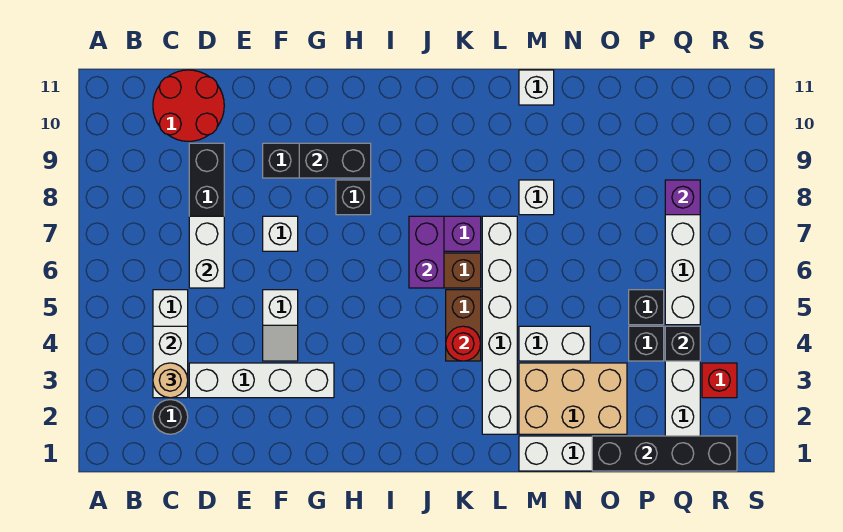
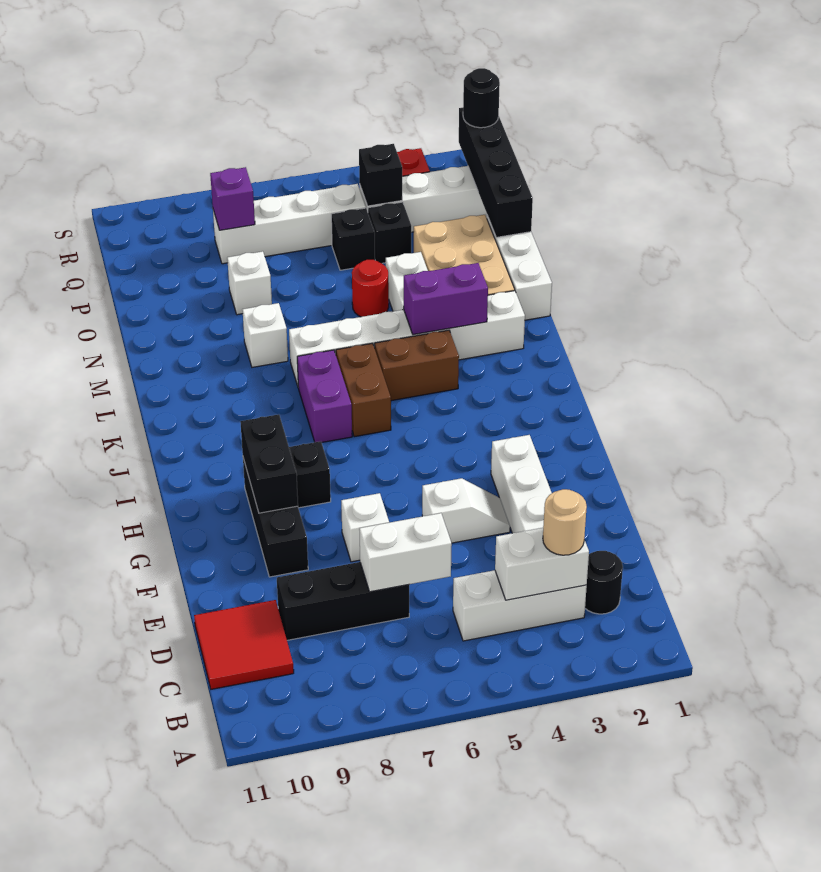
red round brick C10:D11 level 1 -> red tile C10:D11 level 1
purple brick J6:J7 level 2 -> purple brick L3:L4 level 2
red round brick K4 level 2 -> red round brick N5 level 1
white brick M11 level 1 -> white brick O8 level 1
none -> black round brick R1 level 3

